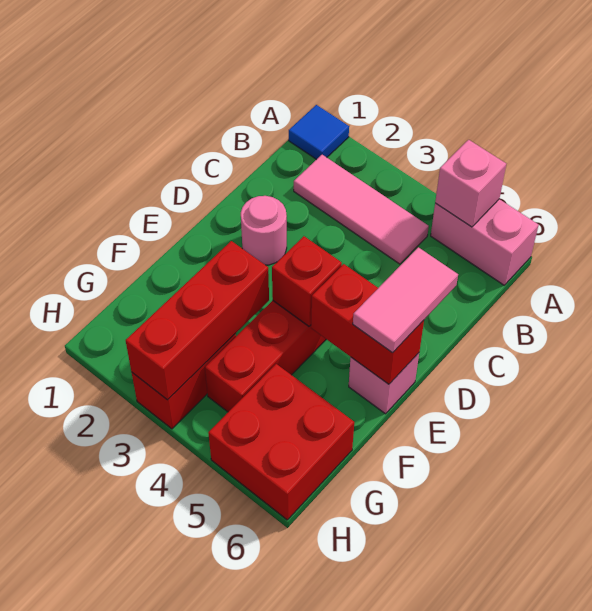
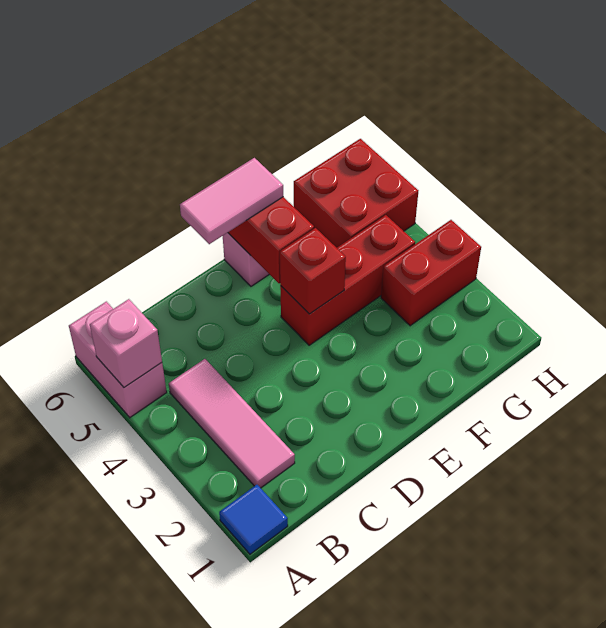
pink round brick D2 level 1 -> none
red brick F3:H3 level 2 -> none

